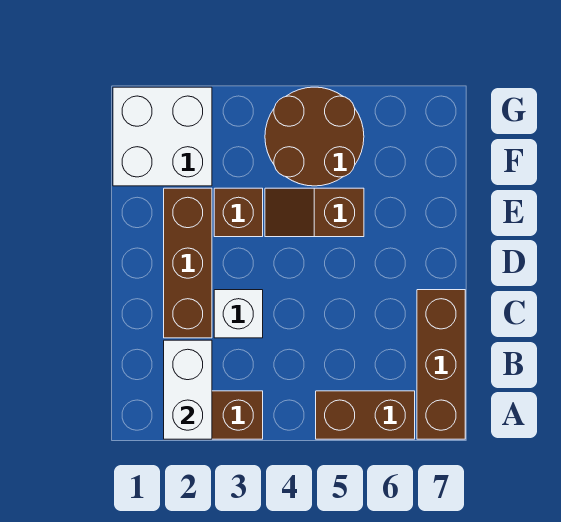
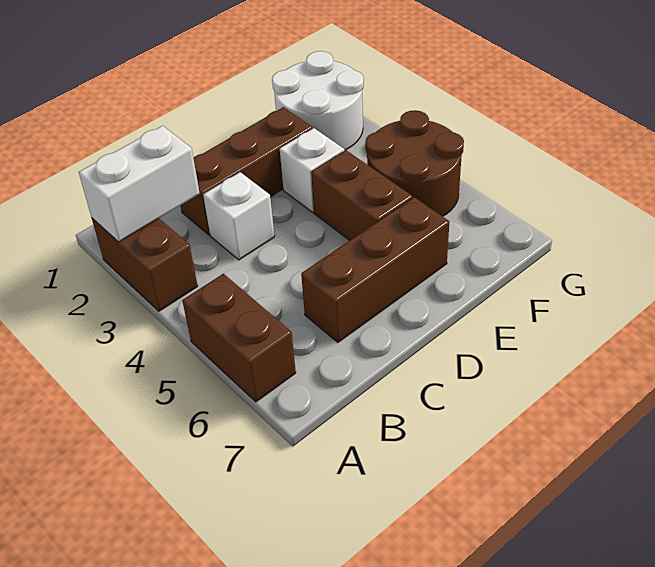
brown brick A7:C7 level 1 -> brown brick C6:E6 level 1
brown brick E3 level 1 -> white brick E3 level 1
brown slope E4:E5 level 1 top 5 -> brown brick E4:E5 level 1
white brick F1:G2 level 1 -> white round brick F1:G2 level 1

